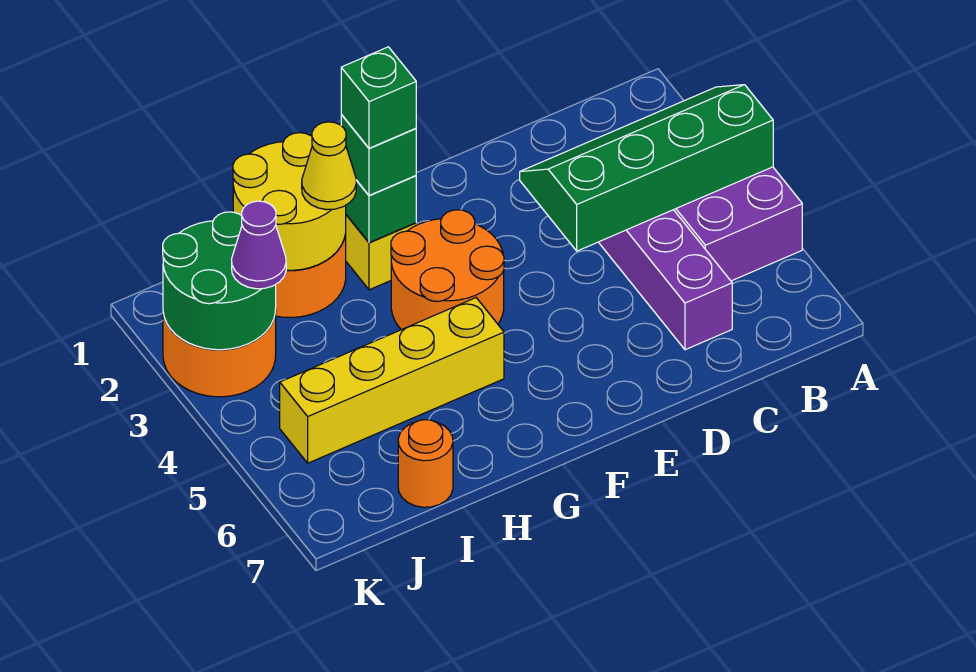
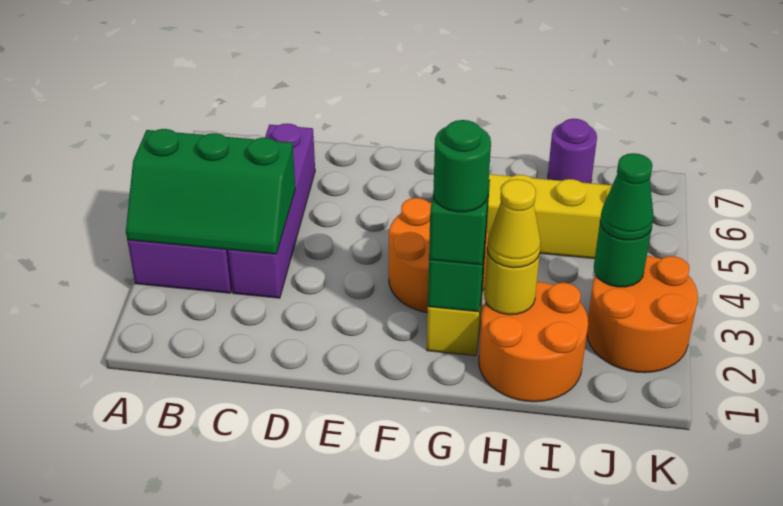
green slope A3:D4 level 2 top 4 -> green slope A3:C4 level 2 top 4
green brick G2 level 4 -> green round brick G2 level 4
yellow round brick H1:I2 level 2 -> yellow round brick H2 level 2
orange round brick I7 level 1 -> purple round brick I7 level 1
green round brick J2:K3 level 2 -> green round brick J3 level 2
purple cone J3 level 3 -> green cone J3 level 3

